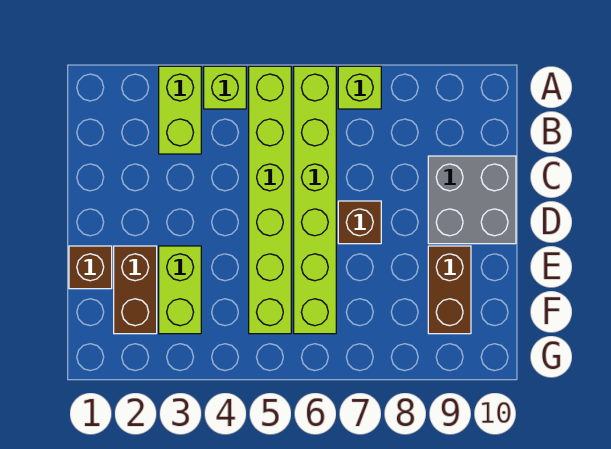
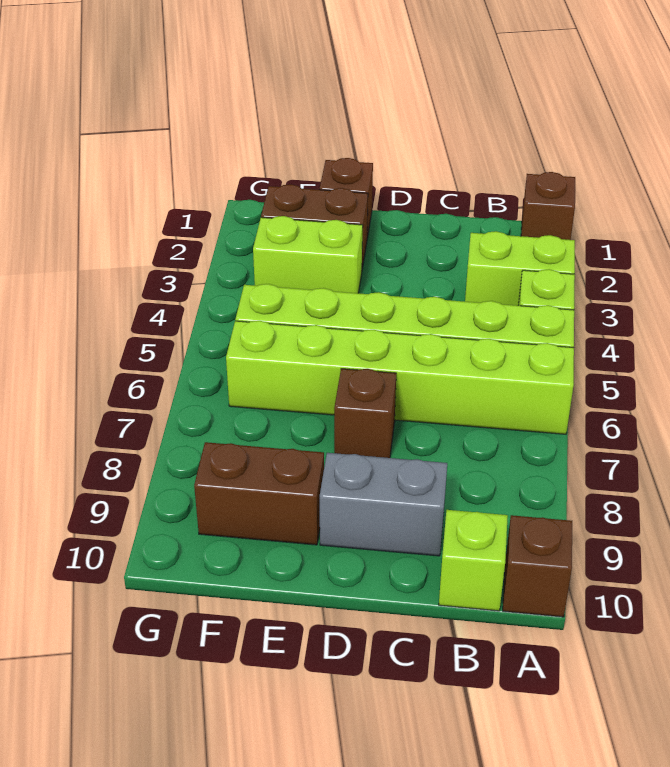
none -> brown brick A1 level 1
lime brick A7 level 1 -> lime brick B10 level 1
none -> brown brick A10 level 1
grey brick C9:D10 level 1 -> grey brick C9:D9 level 1

